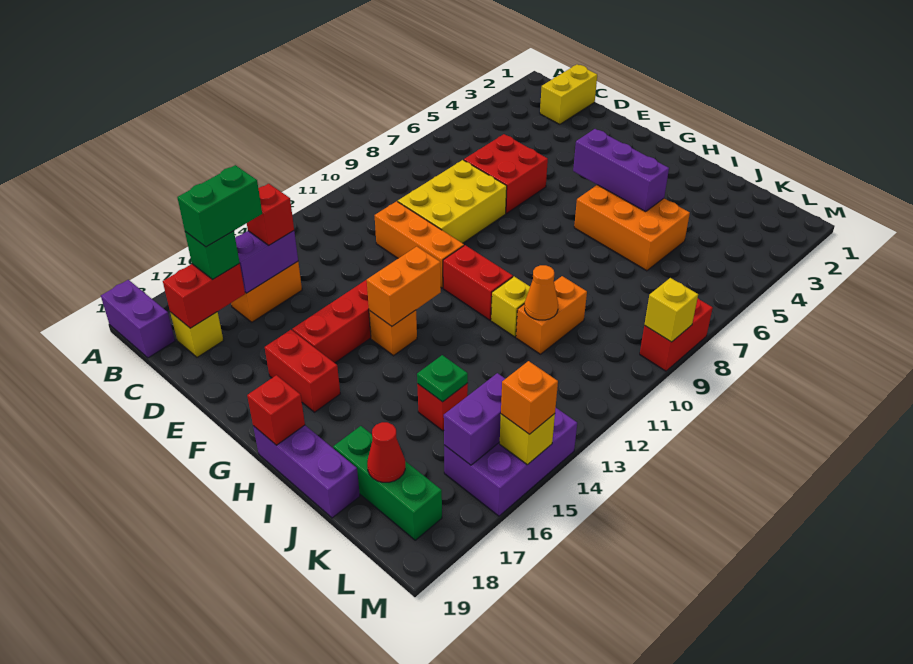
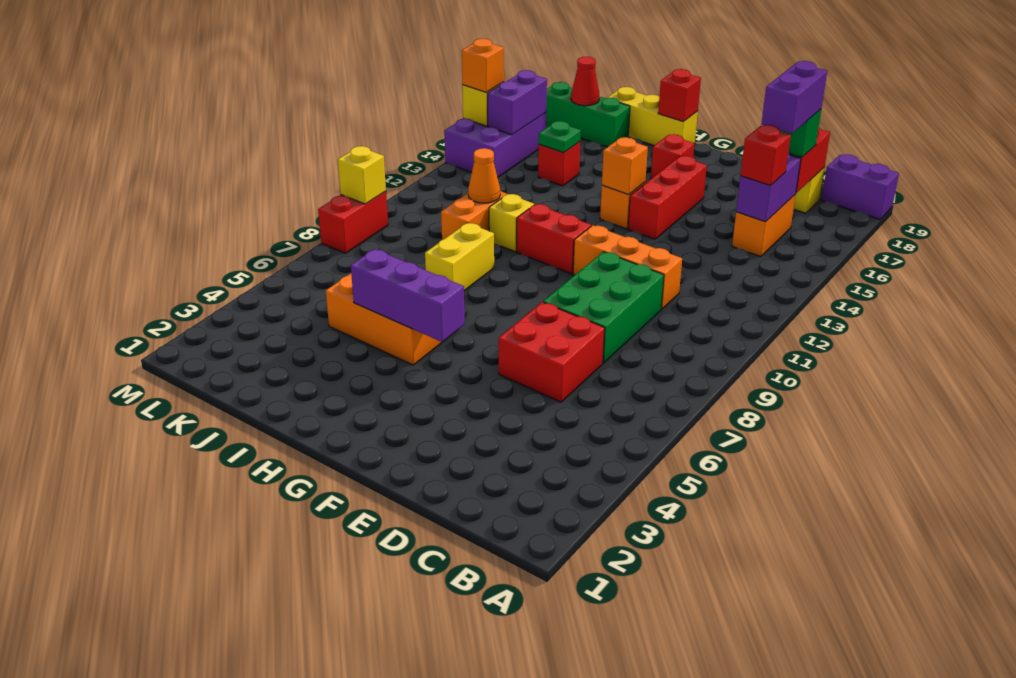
yellow brick C1:C2 level 1 -> yellow brick I8:I9 level 1
green brick C16:C17 level 4 -> purple brick C16:C17 level 4
yellow brick D8:E10 level 1 -> green brick D8:E10 level 1
red brick F17:G17 level 1 -> red brick G17 level 1
orange brick G13:G14 level 2 -> orange brick G14 level 2
purple brick H19:J19 level 1 -> yellow brick H19:J19 level 1

